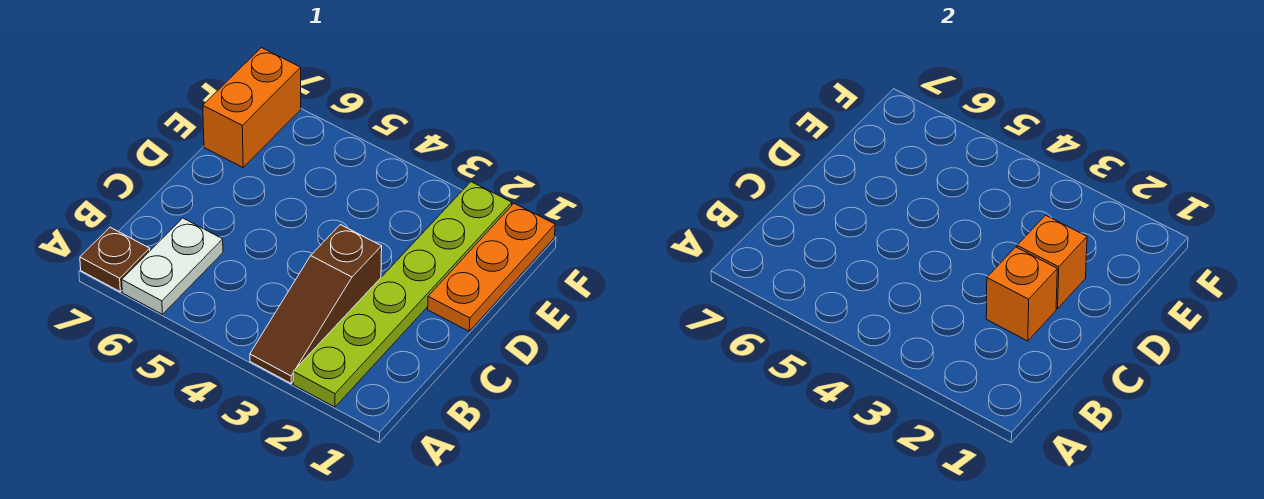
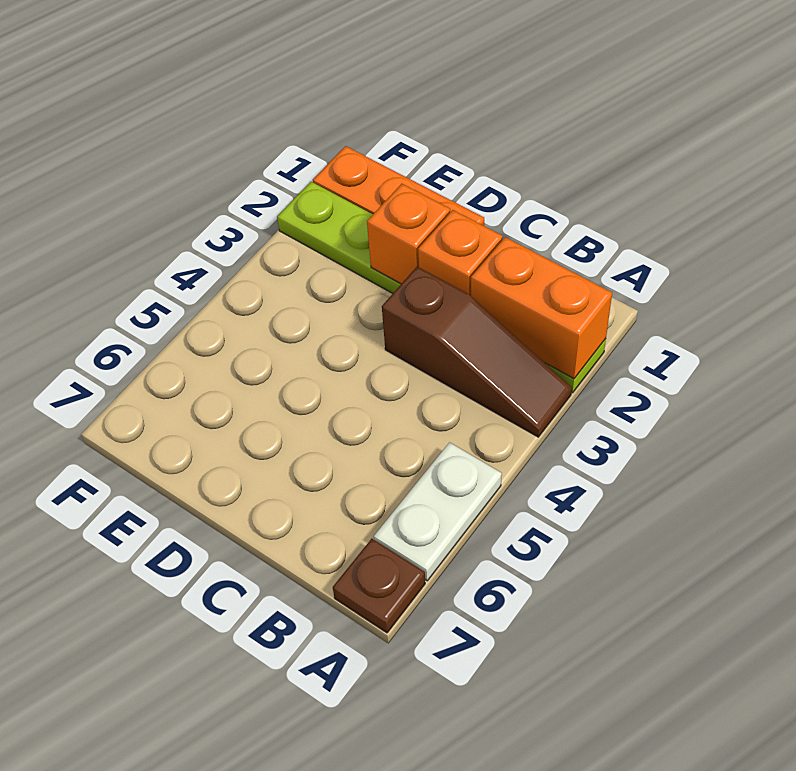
white plate A6:B6 level 1 -> white plate A5:A6 level 1
orange brick E7:F7 level 1 -> orange brick A2:B2 level 2

